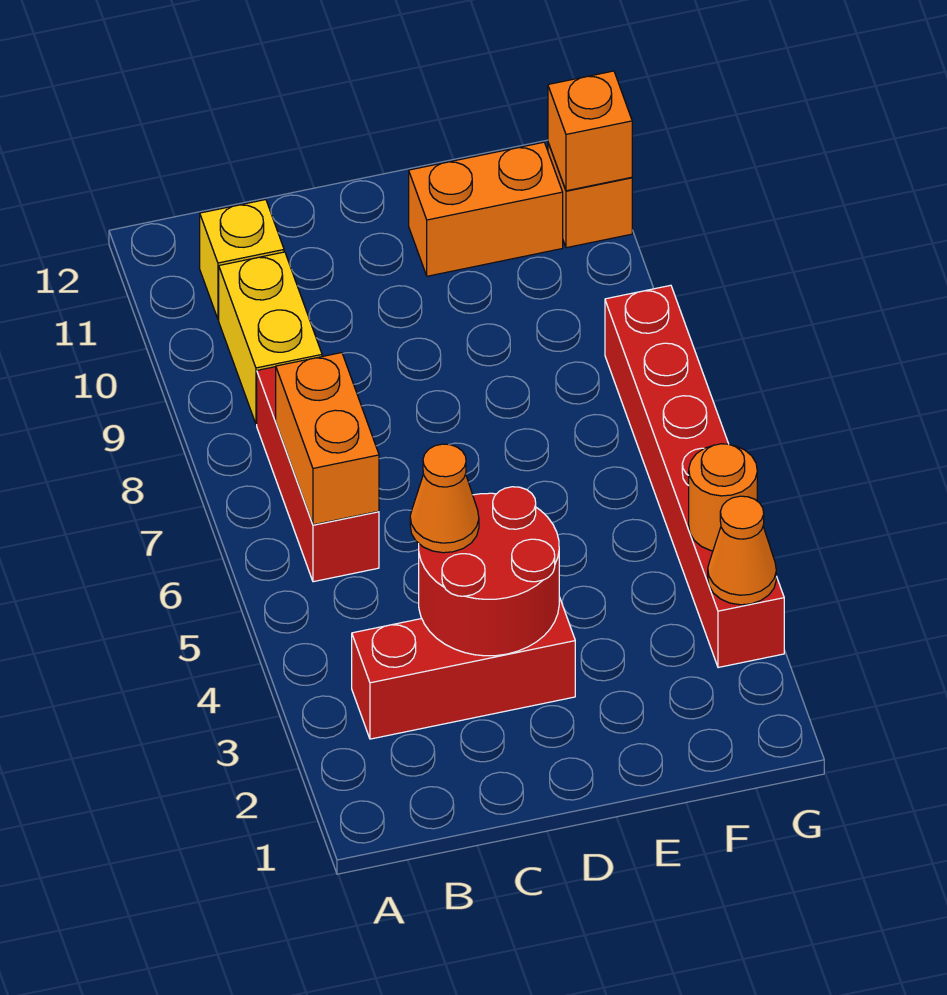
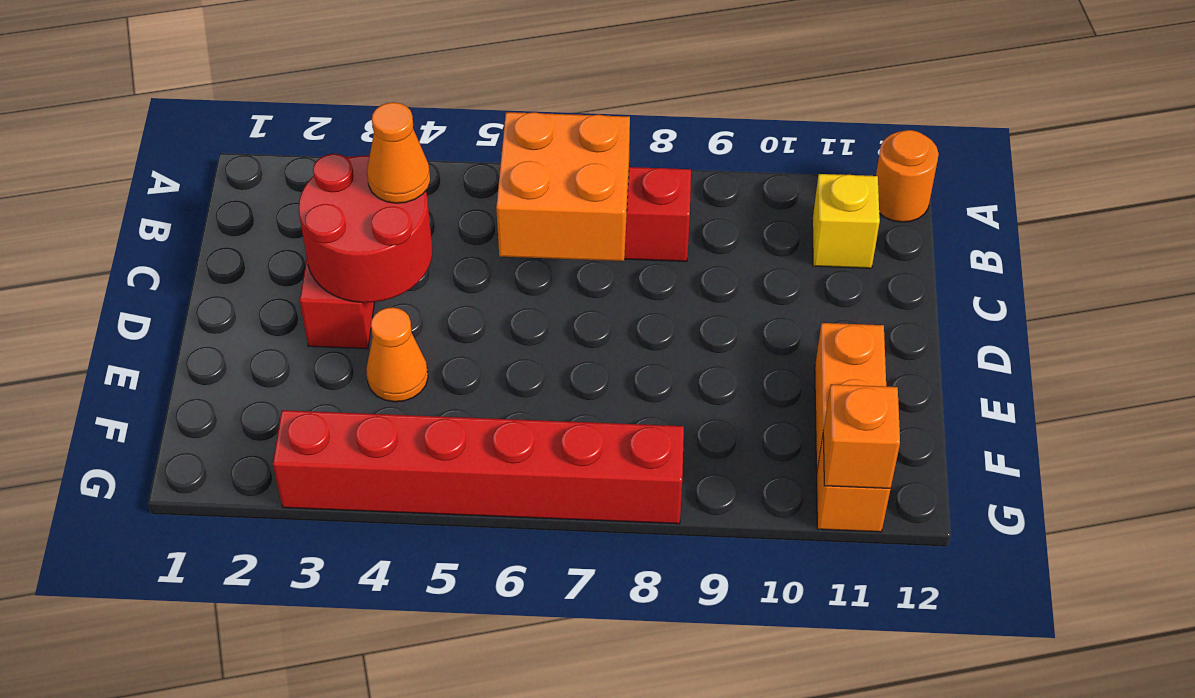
orange brick B6:B7 level 2 -> orange brick B6:C7 level 2
yellow brick B9:B10 level 1 -> none
orange cone G3 level 2 -> orange cone E4 level 1
orange round brick G4 level 2 -> orange round brick A12 level 1

